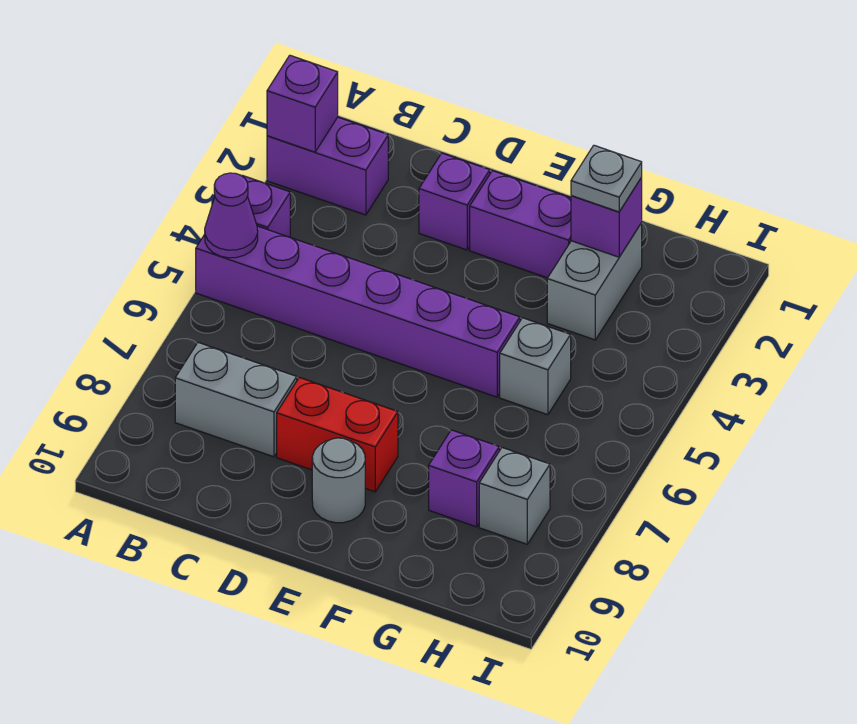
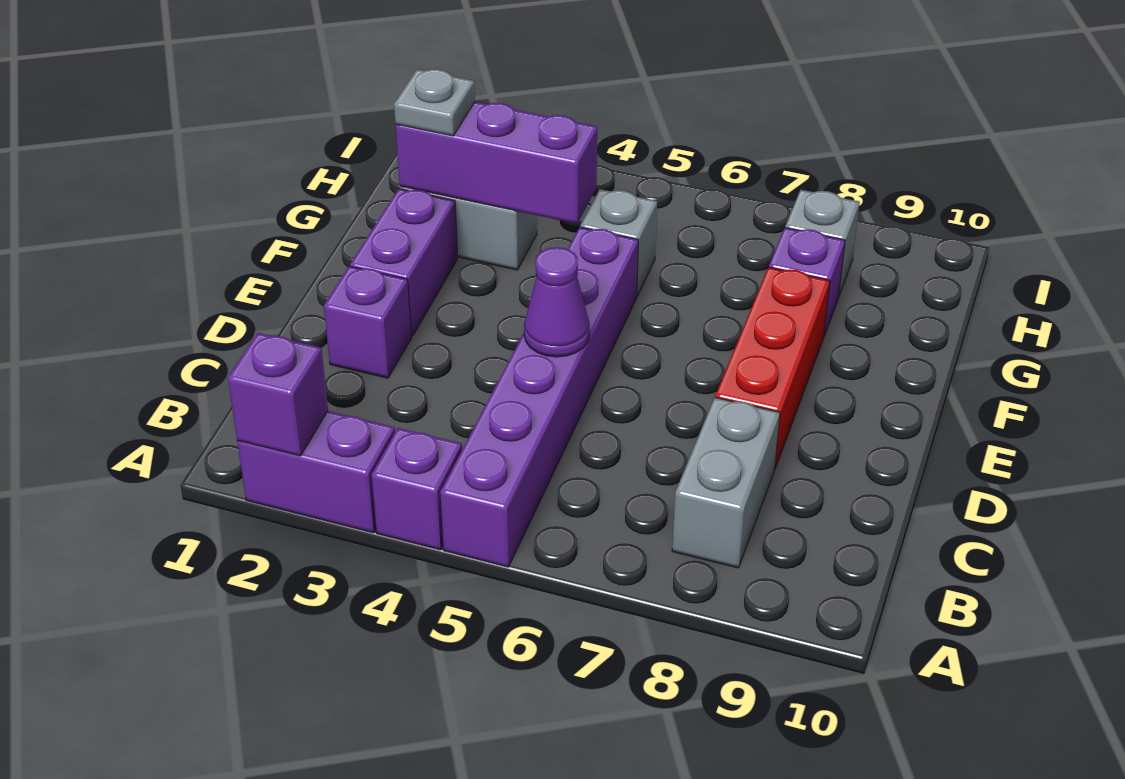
purple brick A2:B2 level 1 -> purple brick A2:A3 level 1
purple cone A5 level 2 -> purple cone D5 level 2
red brick D8:E8 level 1 -> red brick D8:F8 level 1
grey round brick E9 level 1 -> none
purple brick G2 level 2 -> purple brick G2:G4 level 2

